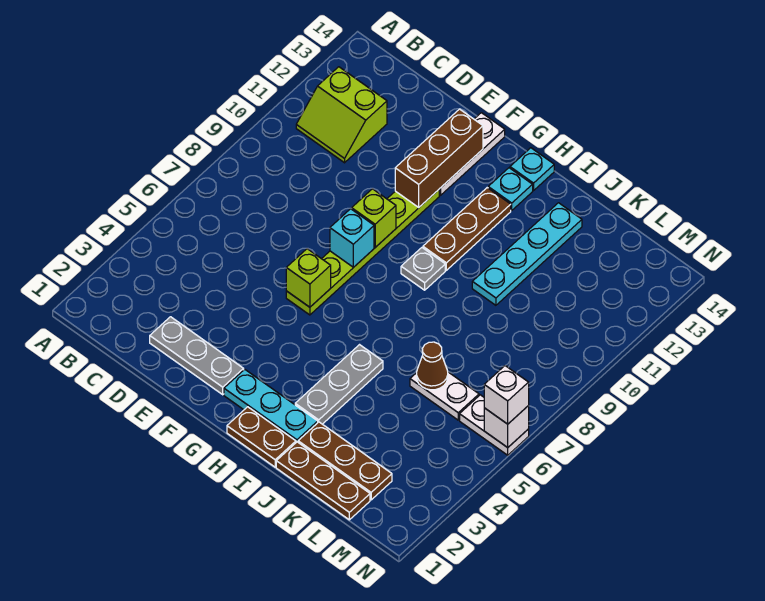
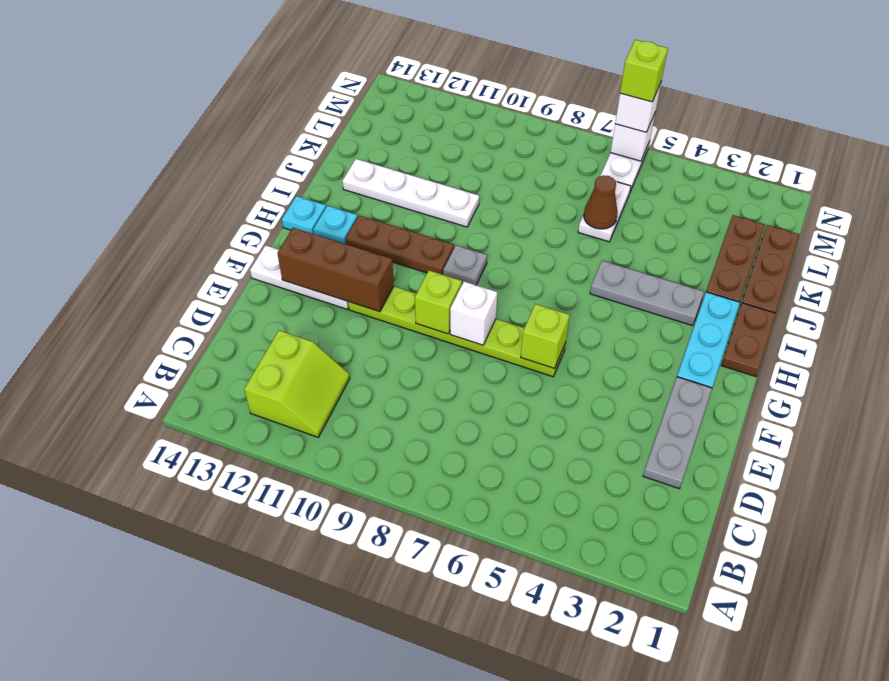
cyan brick F8 level 2 -> white brick F8 level 2
cyan plate J10:J13 level 1 -> white plate J10:J13 level 1
none -> lime brick N6 level 4

